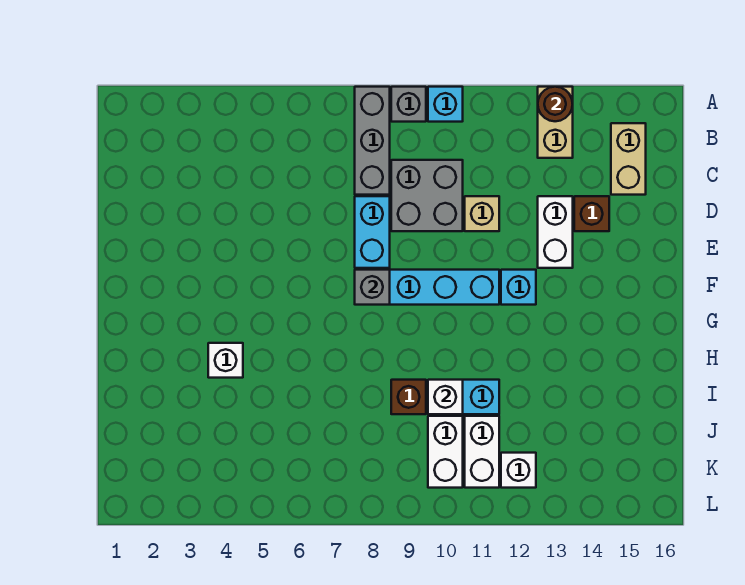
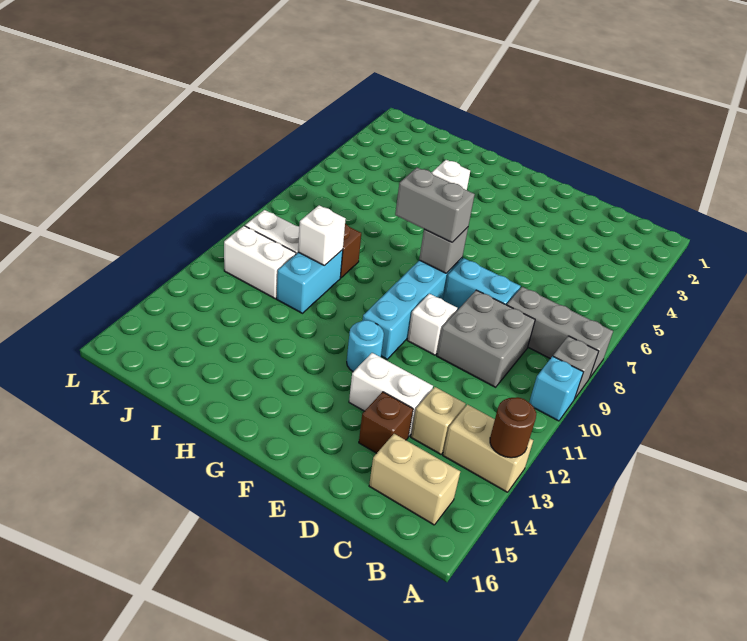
tan brick D11 level 1 -> tan brick C13 level 1
none -> grey brick F8:G8 level 3
cyan brick F12 level 1 -> cyan round brick F12 level 1
white brick K12 level 1 -> white brick E10 level 1

